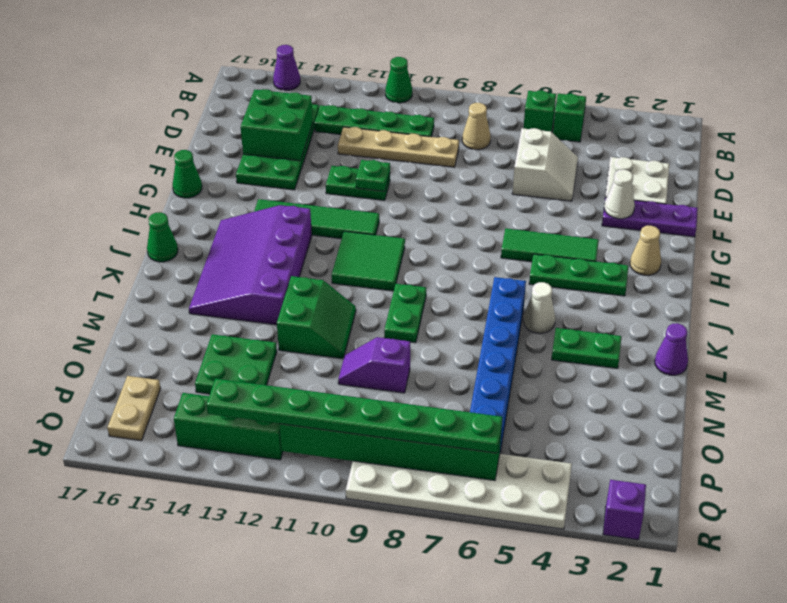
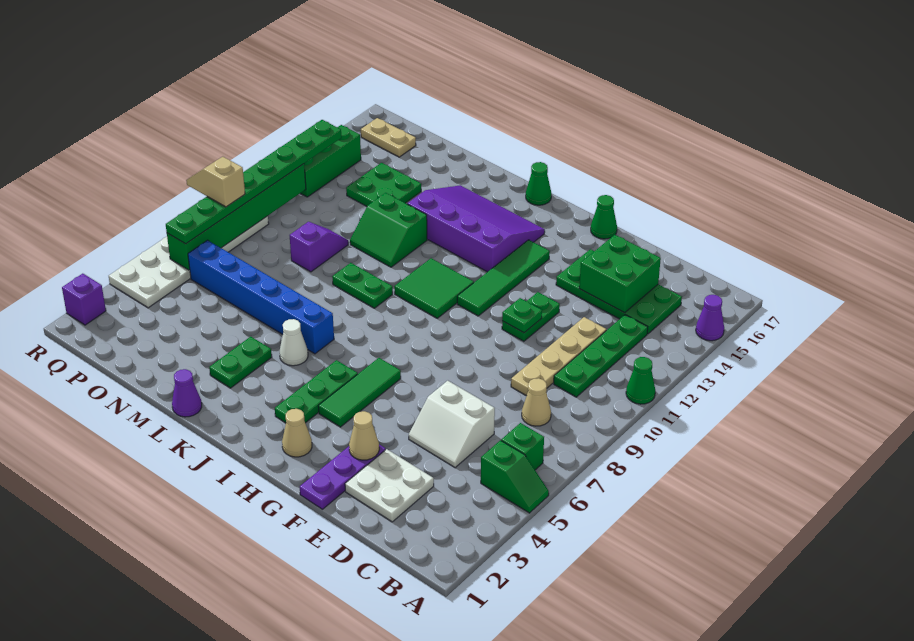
white cone F3 level 2 -> tan cone F3 level 2
none -> tan slope Q8:R8 level 4 top Q

